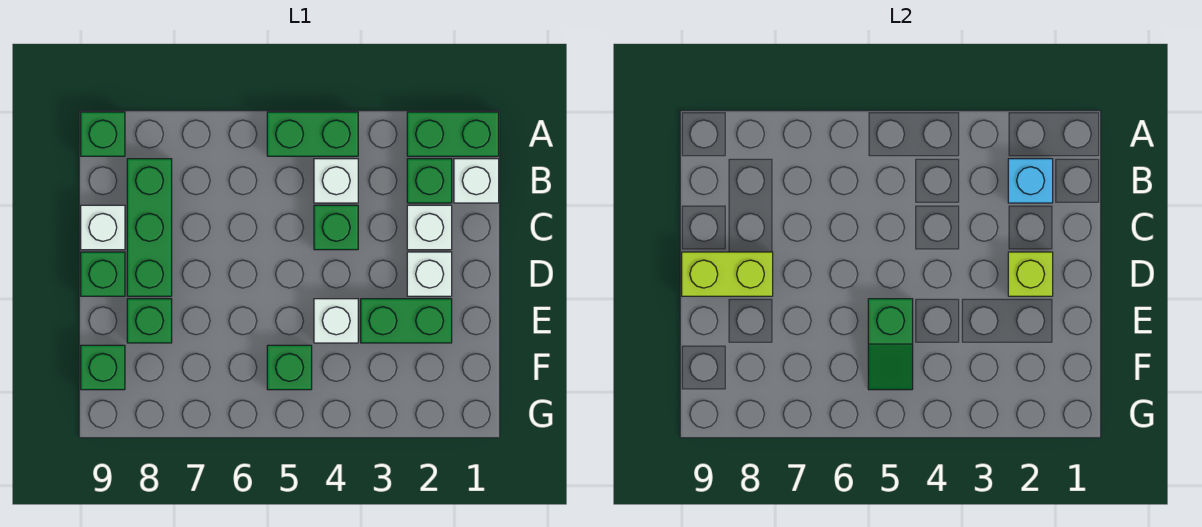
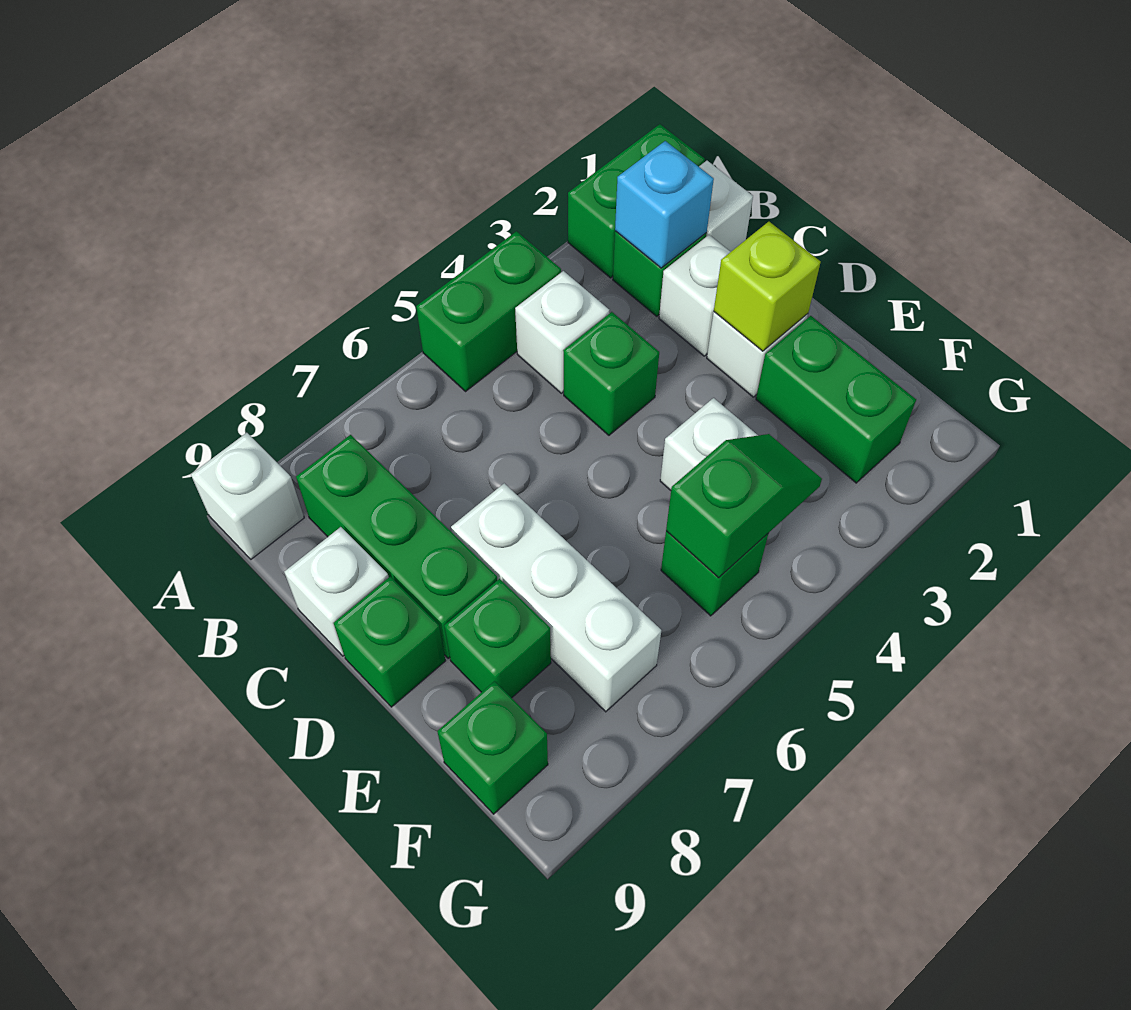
green brick A9 level 1 -> white brick A9 level 1
none -> white brick D7:F7 level 1
lime brick D8:D9 level 2 -> none
green brick E2:E3 level 1 -> green brick E2:F2 level 1
green slope E5:F5 level 2 top E -> green slope F4:F5 level 2 top 5

